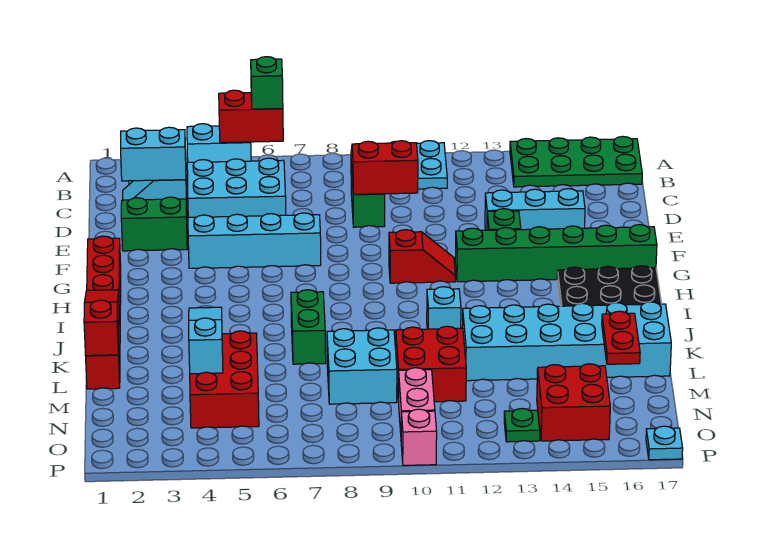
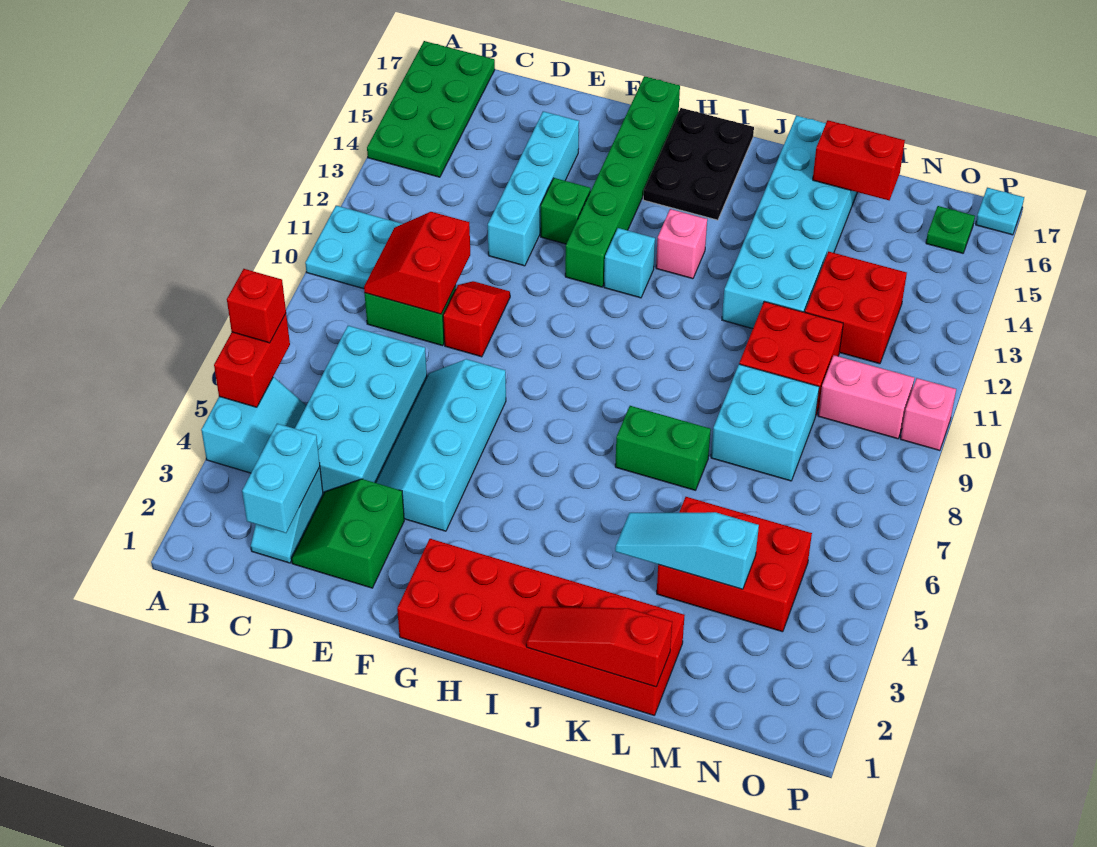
green brick A6 level 3 -> red brick A6 level 3
cyan brick C4:D6 level 1 -> cyan brick C4:D7 level 1
cyan brick E13:E15 level 1 -> cyan brick E12:E15 level 1
red brick G1:L1 level 1 -> red brick G1:L2 level 1
red slope G10:G11 level 1 top 10 -> red slope E9:E10 level 1 top 9
none -> pink brick I13 level 1
cyan brick J11 level 1 -> cyan brick H12 level 1
red plate L16:M16 level 2 -> red brick L16:M16 level 2
red brick N14:O15 level 1 -> red brick M12:N13 level 1
green plate O13 level 1 -> green plate O16 level 1

